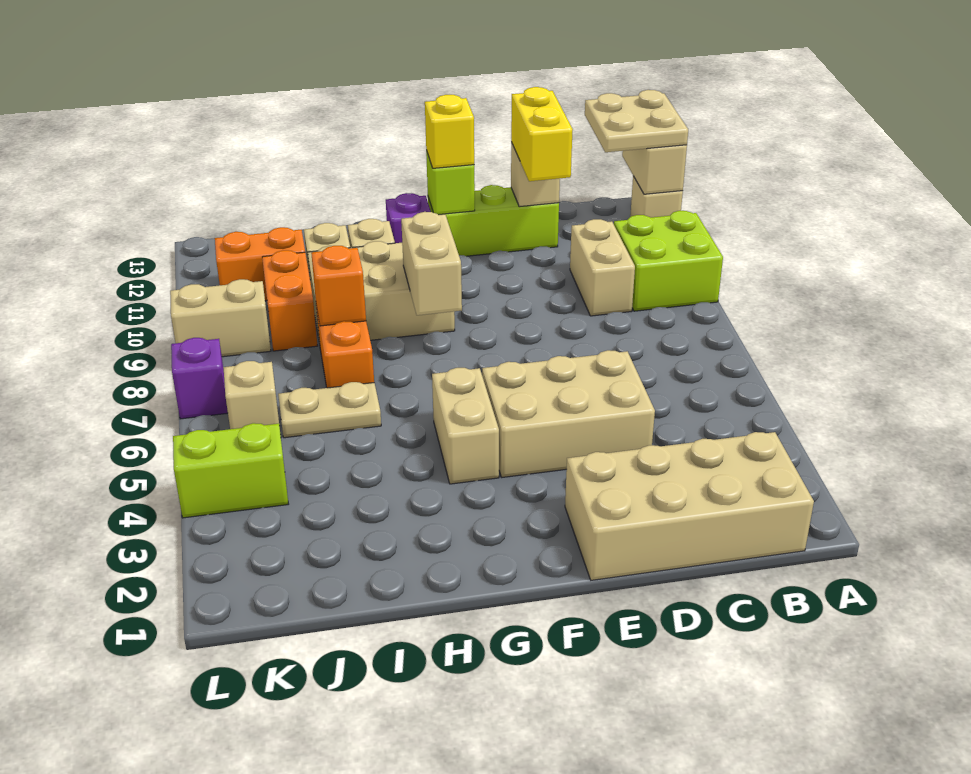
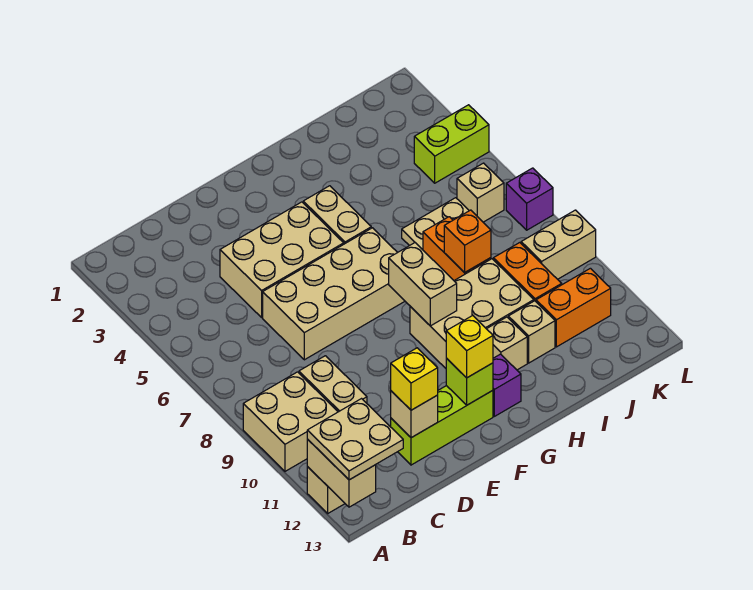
lime brick A9:B10 level 1 -> tan brick A9:B10 level 1
tan brick B1:E2 level 1 -> tan brick D6:G7 level 1
yellow brick D11:D12 level 3 -> yellow brick D12 level 3

